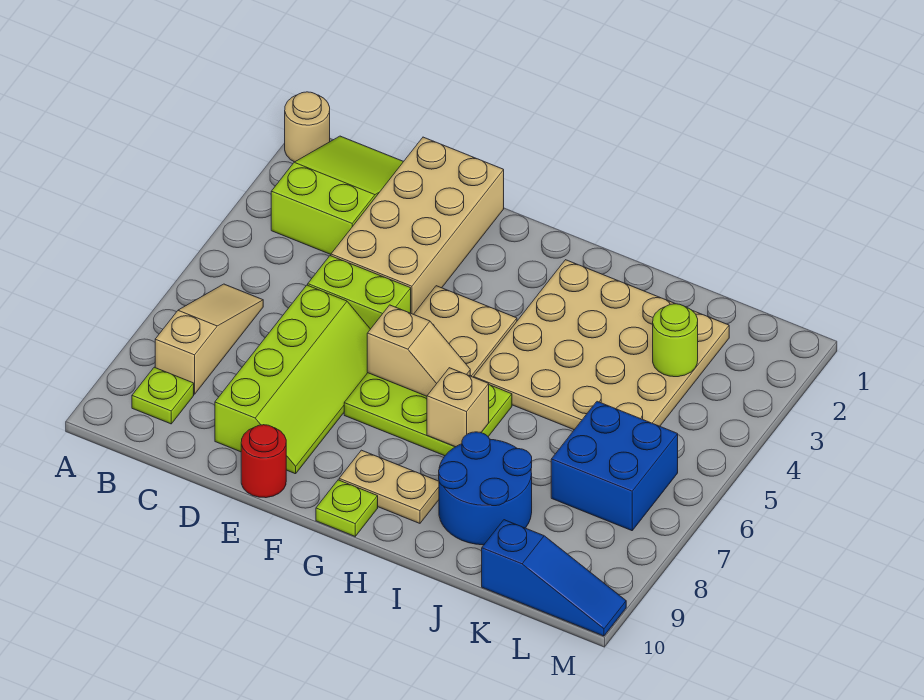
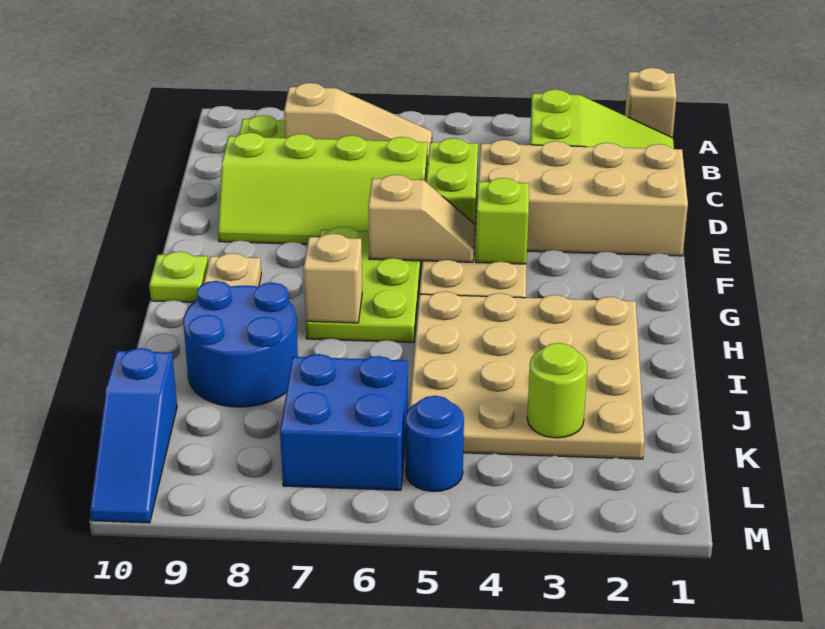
tan round brick A1 level 1 -> tan brick A1 level 1
red round brick E10 level 1 -> none
none -> lime brick F4 level 2
tan slope F6:G6 level 2 top F -> tan slope F5:F6 level 2 top 6
none -> blue round brick L5 level 1

